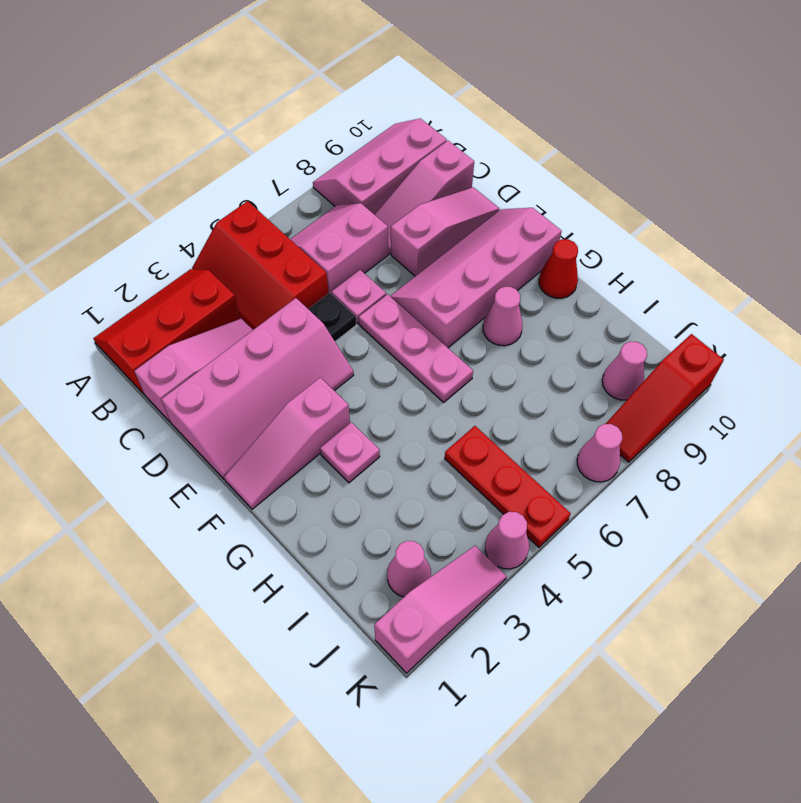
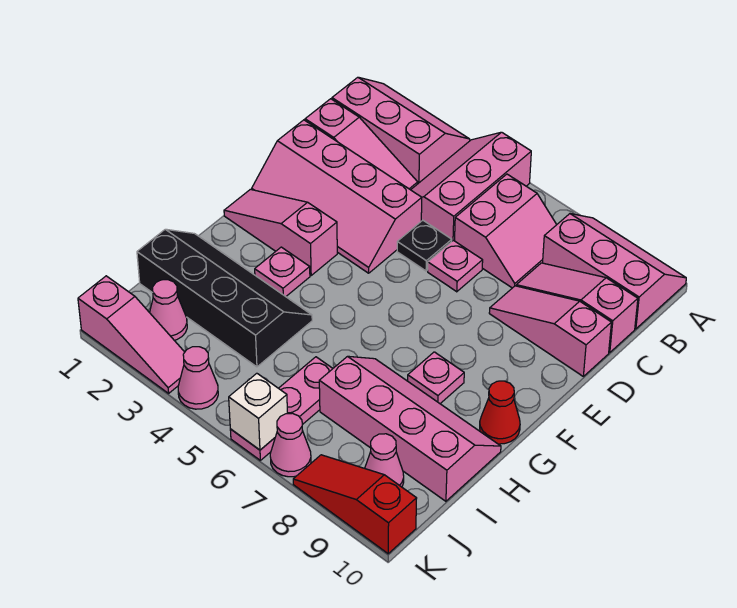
red slope A1:B3 level 1 top B -> pink slope A1:B3 level 1 top B
red slope A4:C5 level 1 top 5 -> pink slope A4:C5 level 1 top 5
pink slope B6:C7 level 1 top C -> pink slope B6:C7 level 1 top 6
pink slope D8:D10 level 1 top 8 -> pink slope D8:D10 level 1 top 10
pink plate E6:G6 level 1 -> pink plate I6:K6 level 1
pink slope E7:F10 level 1 top F -> pink slope H7:I10 level 1 top I
pink cone G8 level 1 -> pink plate G8 level 1
none -> black slope H1:I4 level 1 top I
red plate I5:K5 level 1 -> none
none -> white brick K6 level 2

